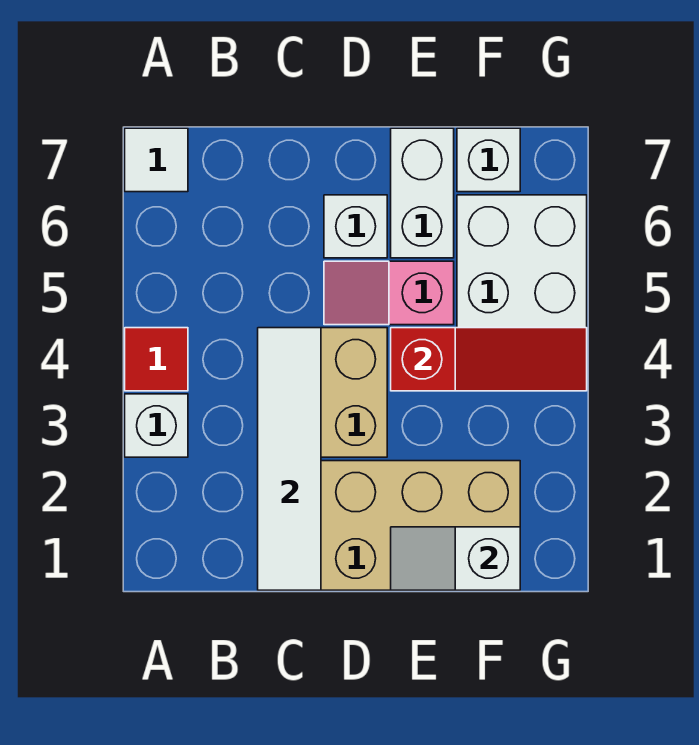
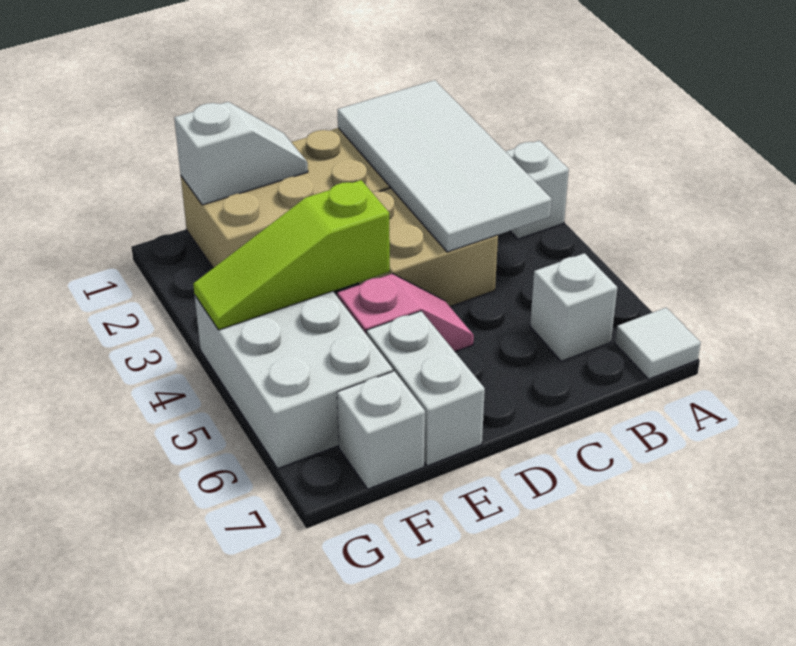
red tile A4 level 1 -> none
white tile C1:C4 level 2 -> white tile B1:C4 level 2
white brick D6 level 1 -> white brick B6 level 1
red slope E4:G4 level 2 top E -> lime slope E4:G4 level 2 top E

